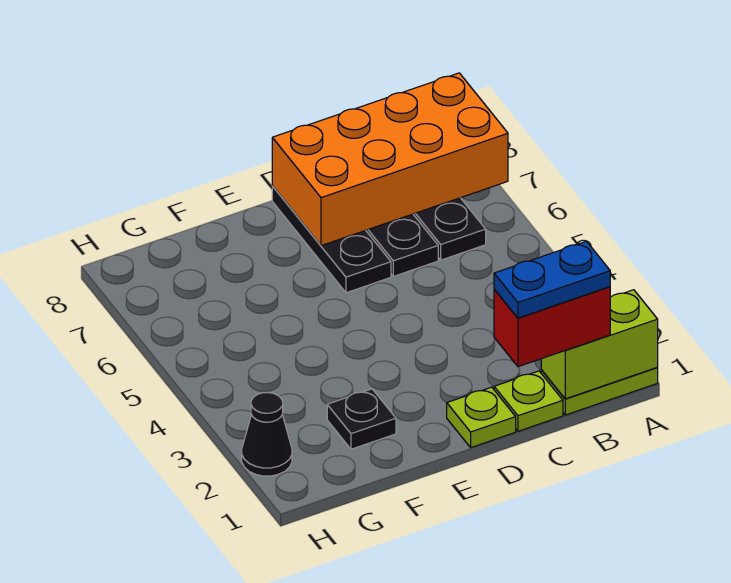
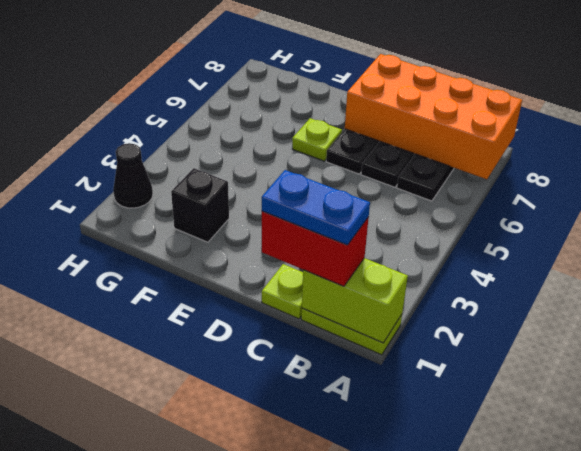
lime plate D1 level 1 -> lime plate E6 level 1
black plate F2 level 1 -> black brick F2 level 1

